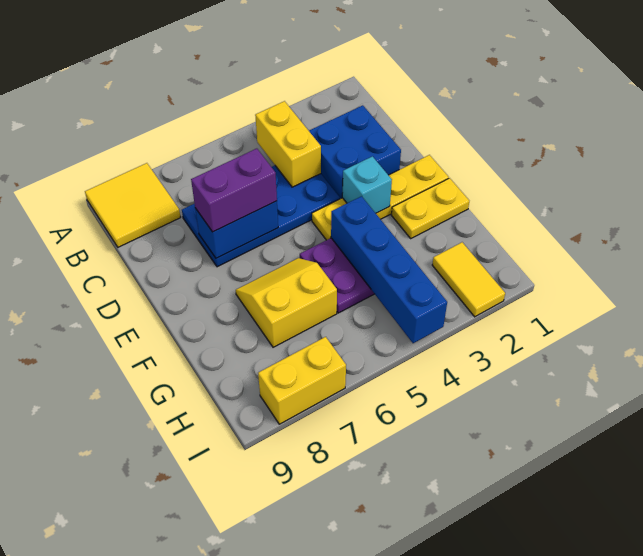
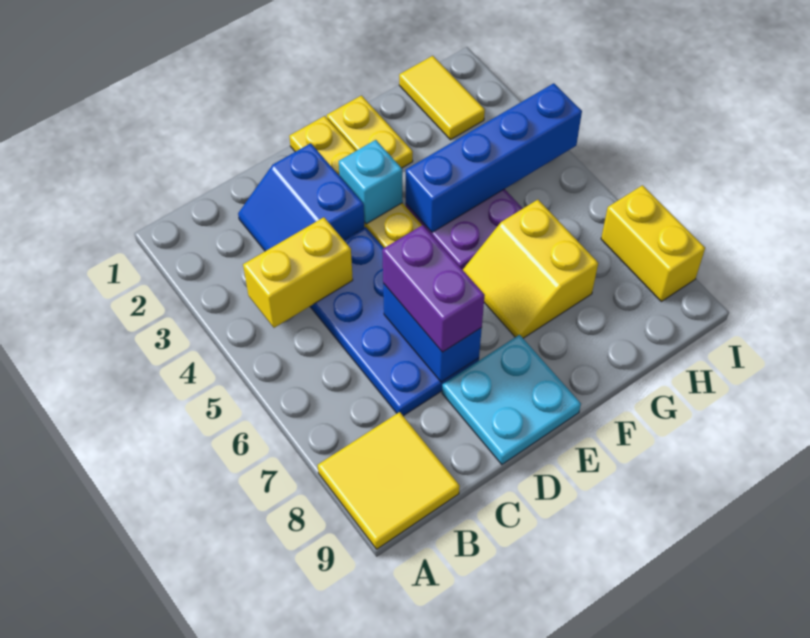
blue brick C2:D3 level 1 -> blue slope C2:D3 level 1 top D
none -> cyan plate D8:E9 level 1
yellow tile H2:I2 level 1 -> yellow tile H1:H2 level 1

